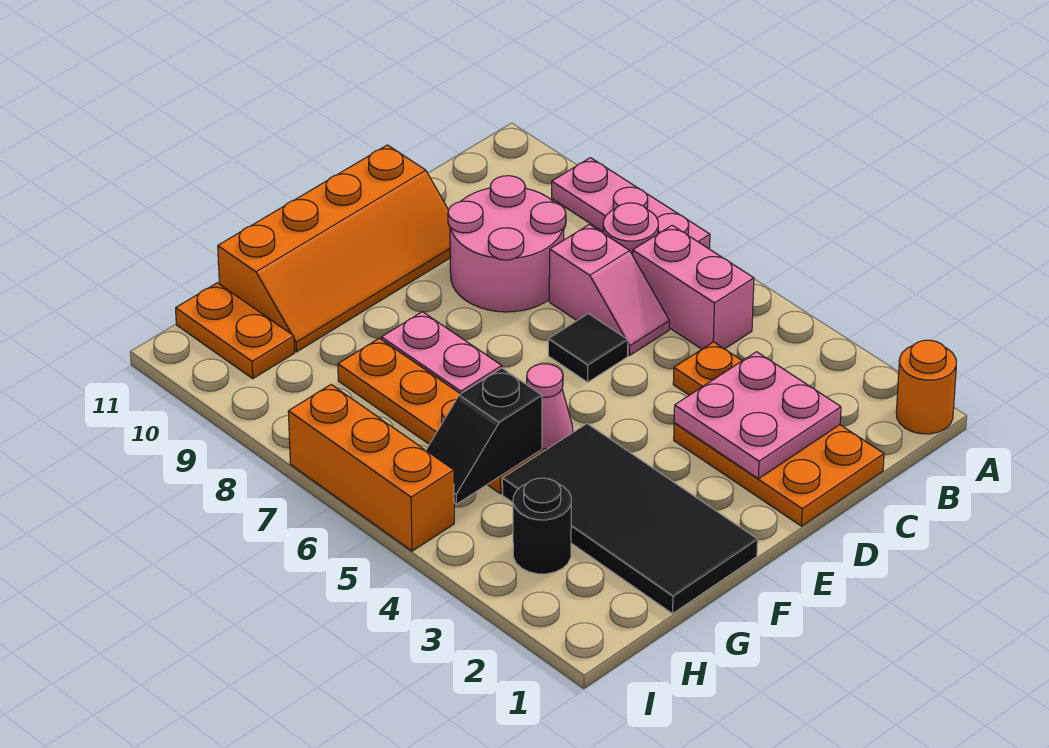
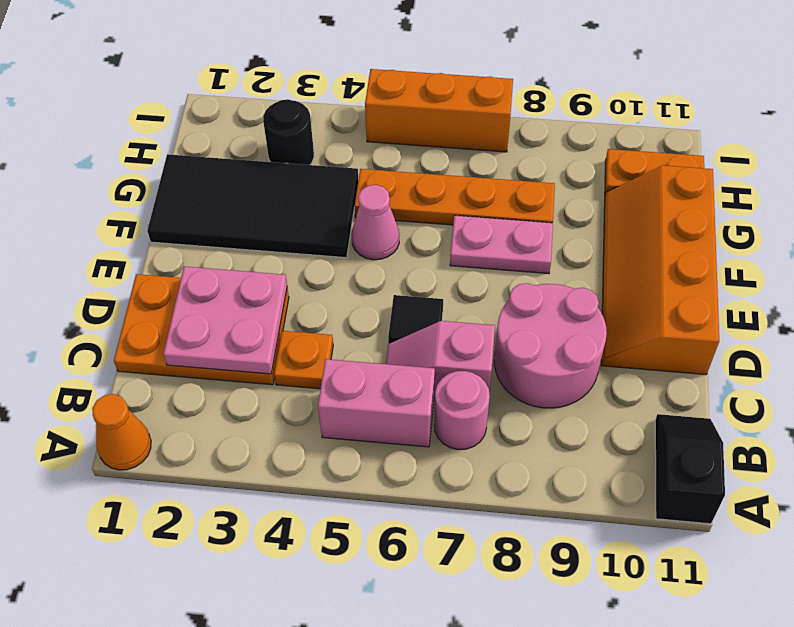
orange round brick A1 level 1 -> orange cone A1 level 1
pink plate A7:A9 level 1 -> none
black slope G5:H5 level 2 top G -> black slope A11:B11 level 1 top A

